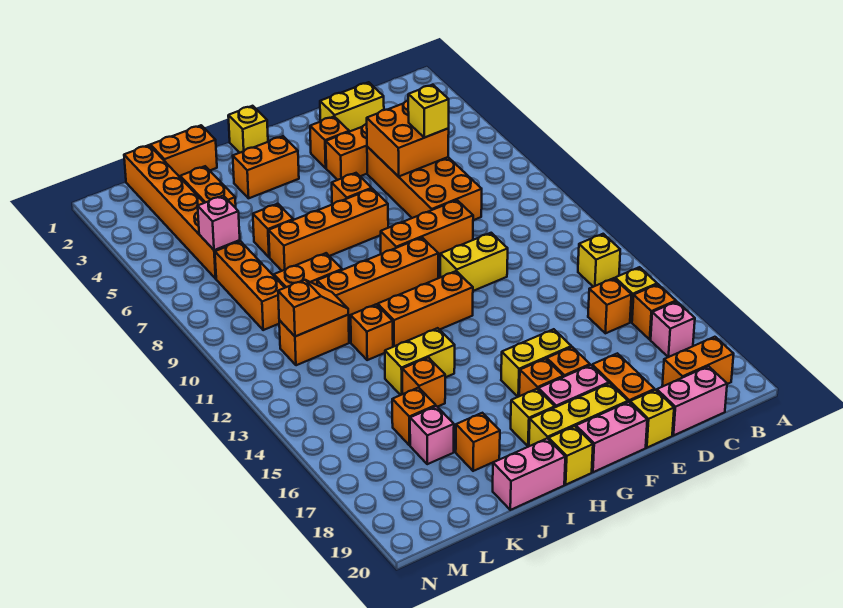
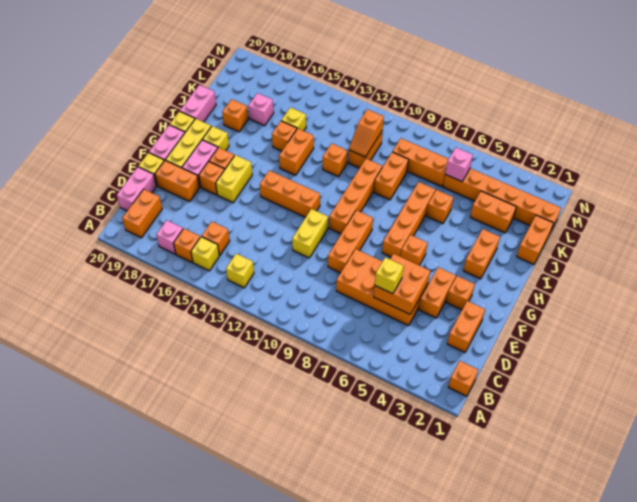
yellow brick D2:E2 level 1 -> orange brick D2:E2 level 1
orange brick G12:I12 level 1 -> orange brick G12:G14 level 1
yellow brick H1 level 1 -> yellow brick K15 level 1
yellow brick I14:J14 level 1 -> orange brick I14:J14 level 1
orange brick K16 level 1 -> orange brick B1 level 1

